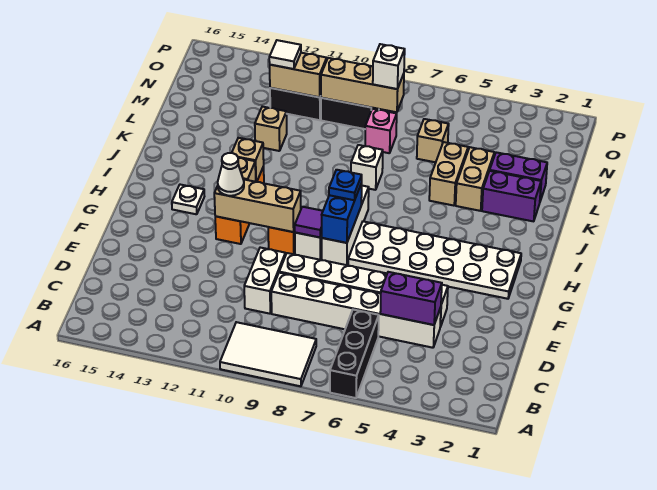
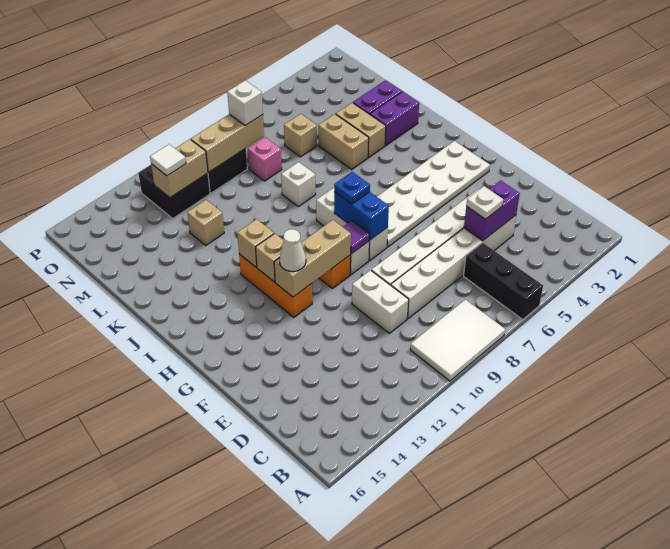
white plate H14 level 1 -> white plate D5 level 3

